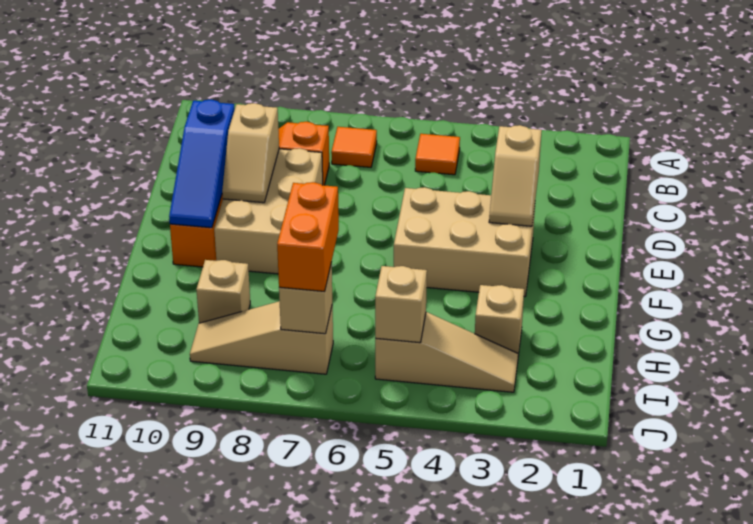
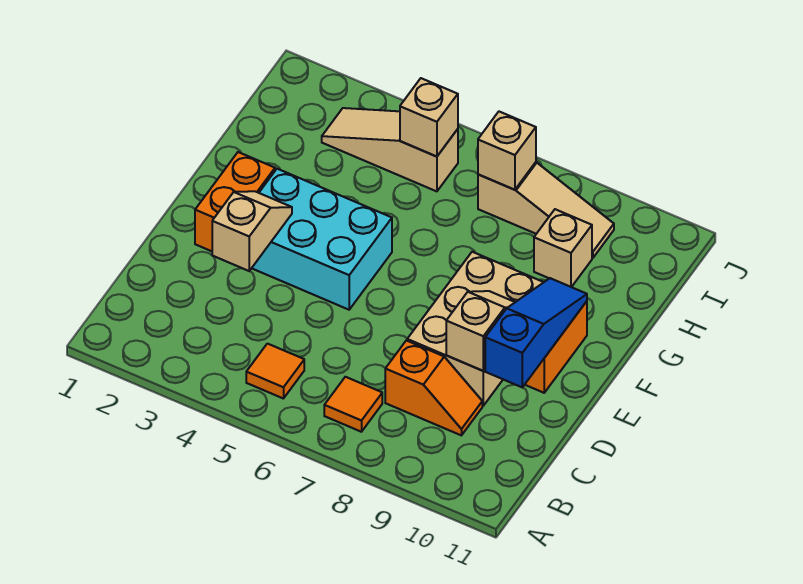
tan brick E3:F5 level 1 -> cyan brick E3:F5 level 1
tan brick H3 level 1 -> none
orange brick H7:I7 level 3 -> orange brick E2:F2 level 1

